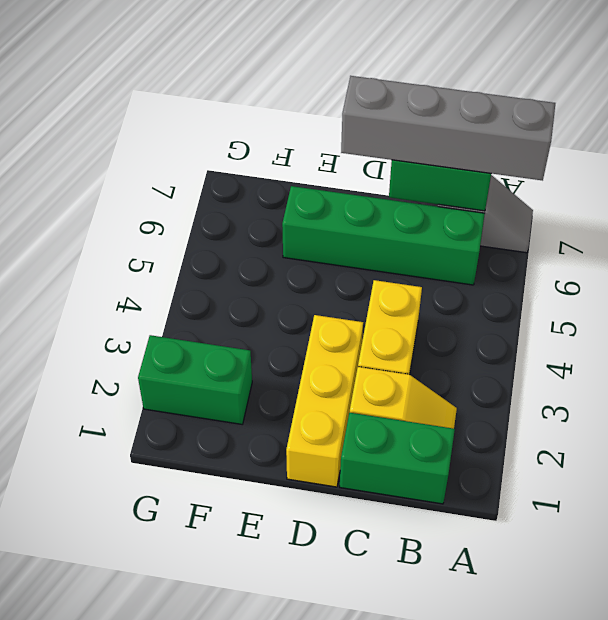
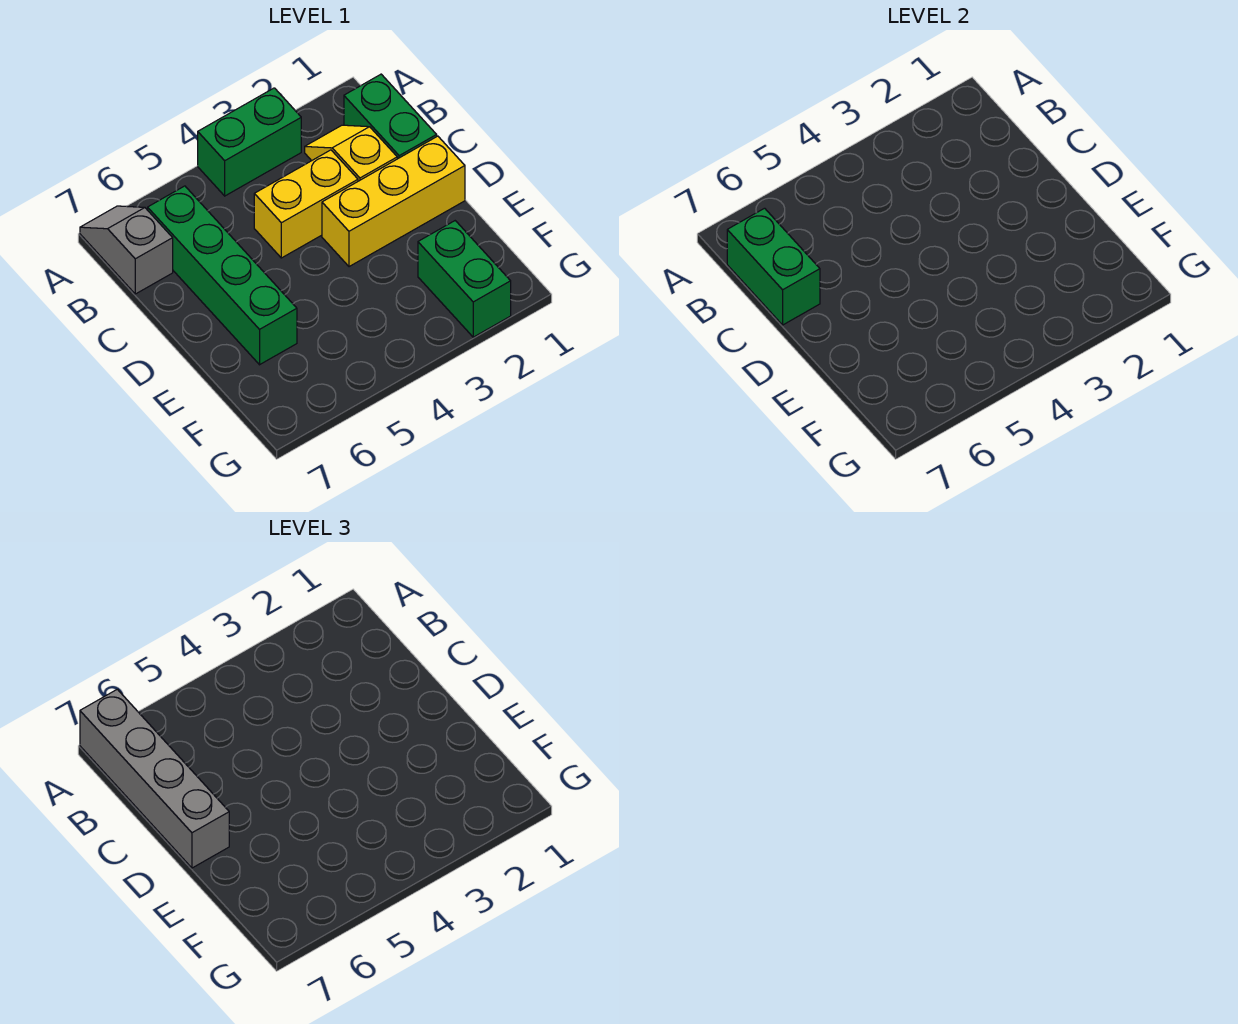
none -> green brick A3:A4 level 1

